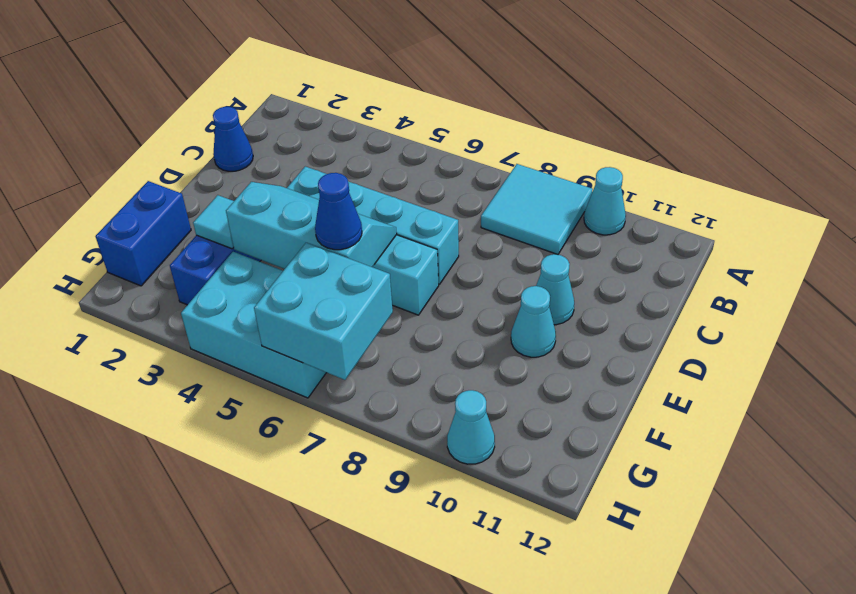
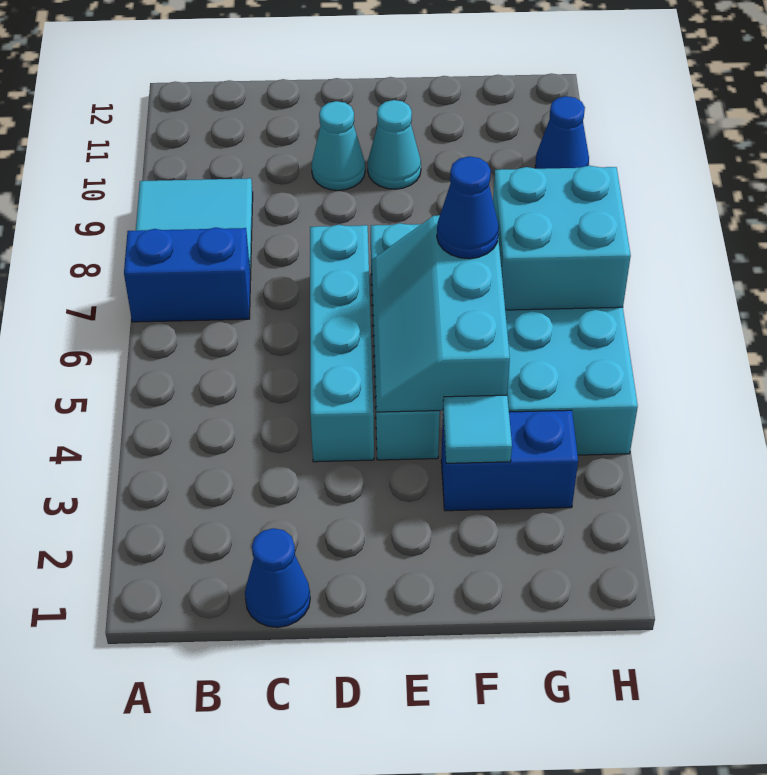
cyan cone A10 level 1 -> none
blue brick F1:G1 level 1 -> blue brick A7:B7 level 1
cyan cone H10 level 1 -> blue cone H10 level 1

